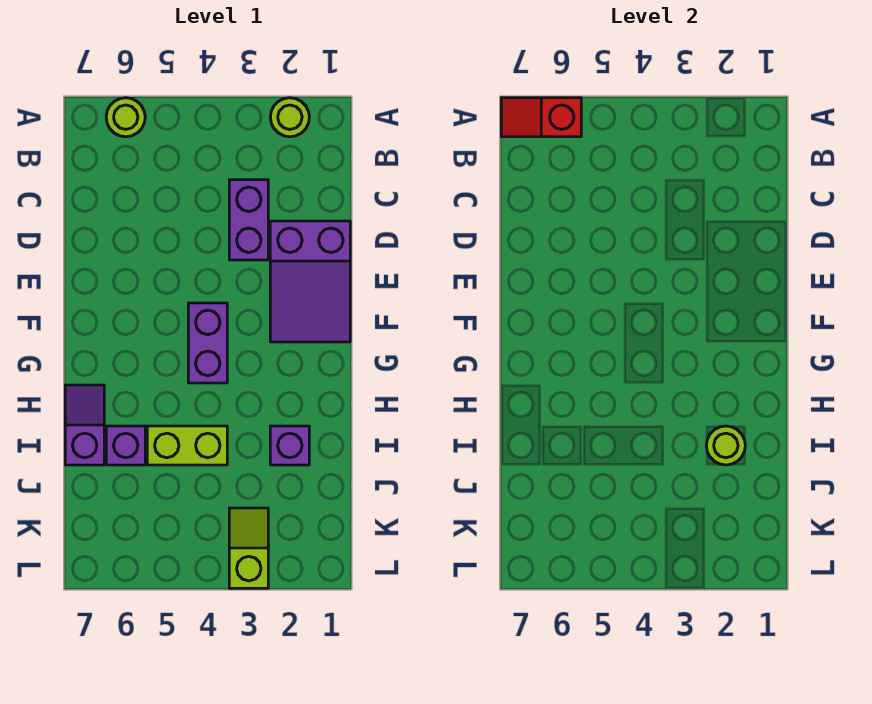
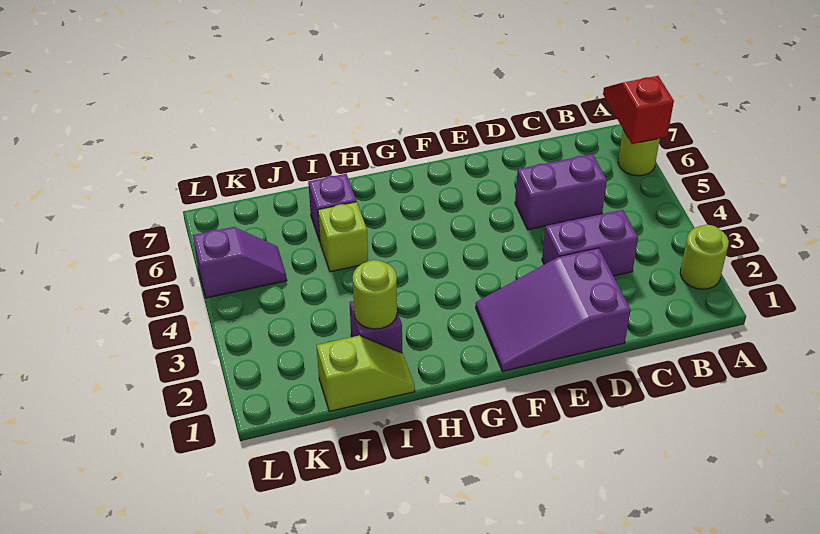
purple brick F4:G4 level 1 -> purple brick C5:D5 level 1
purple slope H7:I7 level 1 top I -> purple slope K5:L5 level 1 top L
lime brick I4:I5 level 1 -> lime brick I5 level 1
lime slope K3:L3 level 1 top L -> lime slope I1:J1 level 1 top J

